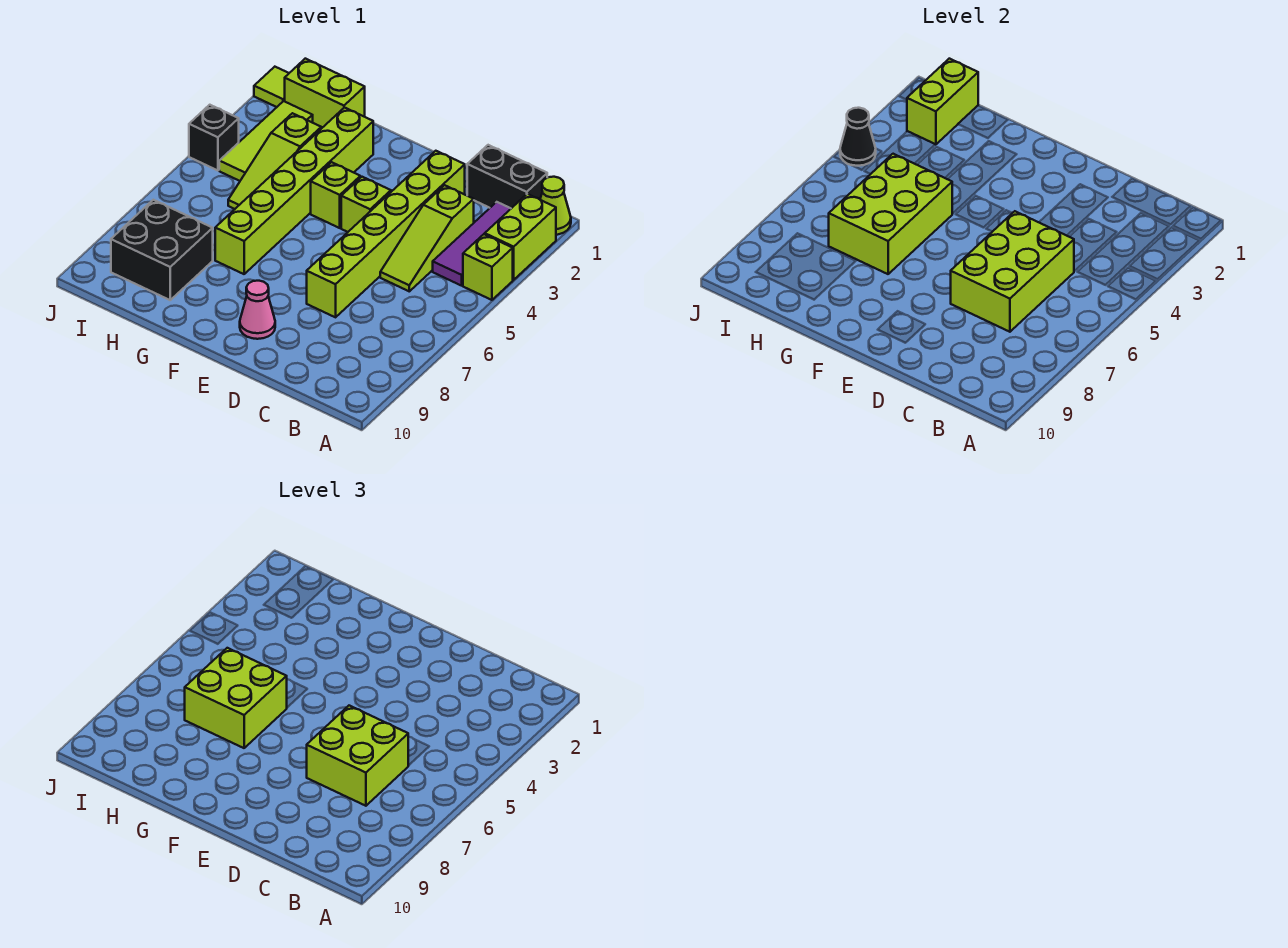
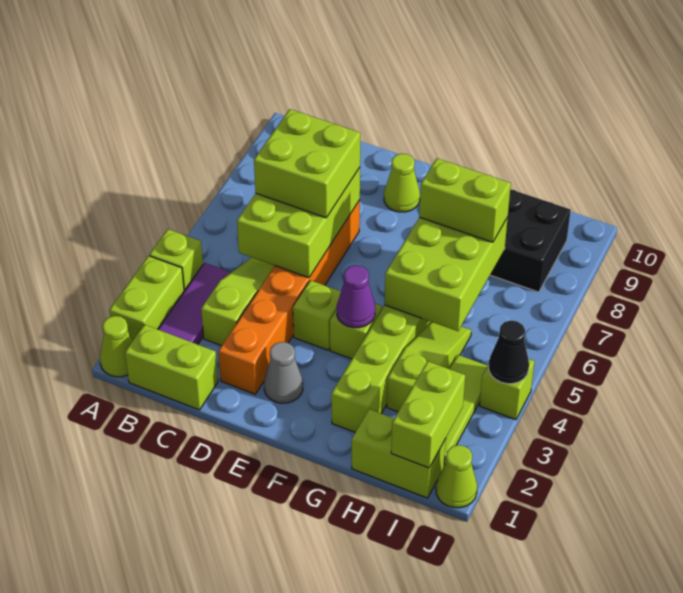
black brick B1:C1 level 1 -> lime brick B1:C1 level 1
lime brick D2:D7 level 1 -> orange brick D2:D7 level 1
none -> grey cone E2 level 1
pink cone E9 level 1 -> lime cone E9 level 1
none -> purple cone F4 level 2
lime brick G6:H7 level 3 -> lime brick G7:H7 level 3
lime tile J1 level 1 -> lime cone J1 level 1
black brick J4 level 1 -> lime brick J4 level 1

